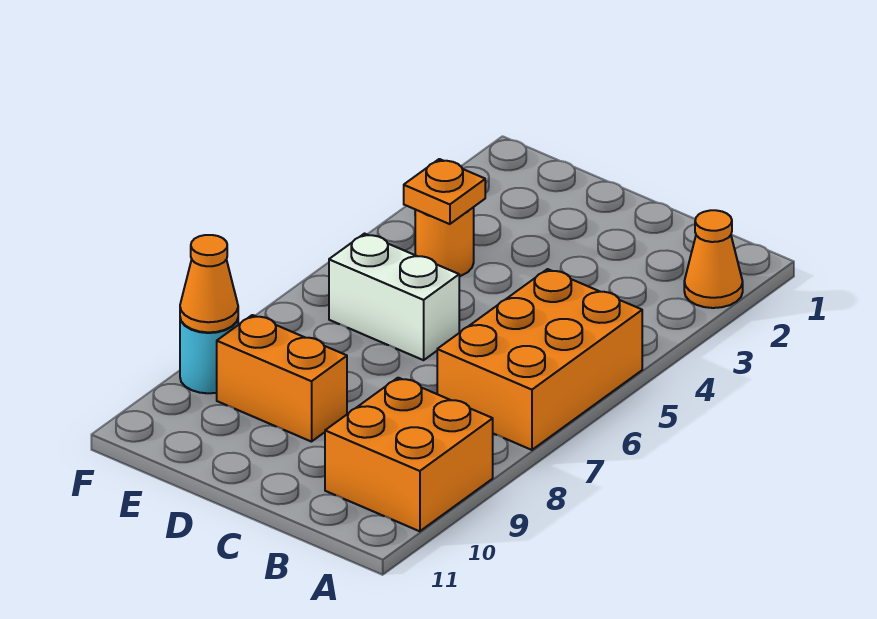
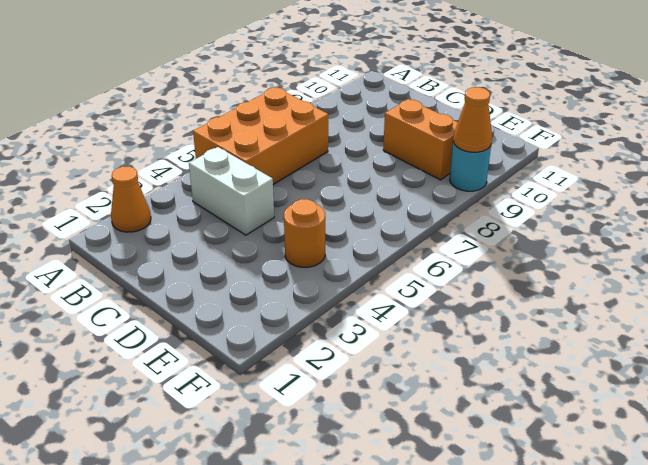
orange brick A9:B10 level 1 -> none
white brick D6:E6 level 1 -> white brick B4:C4 level 1
orange plate E4 level 2 -> none

